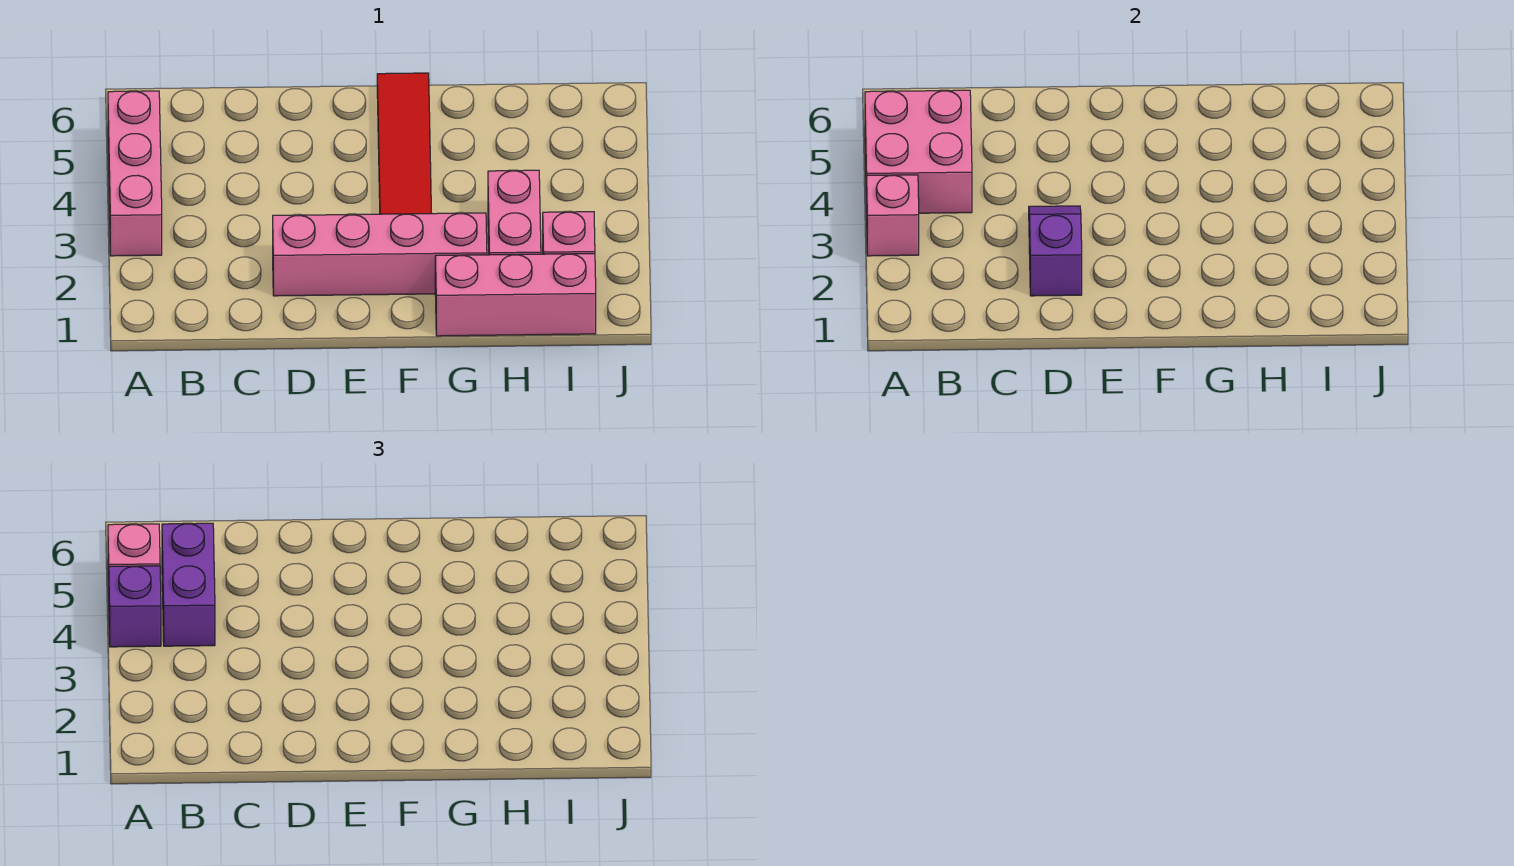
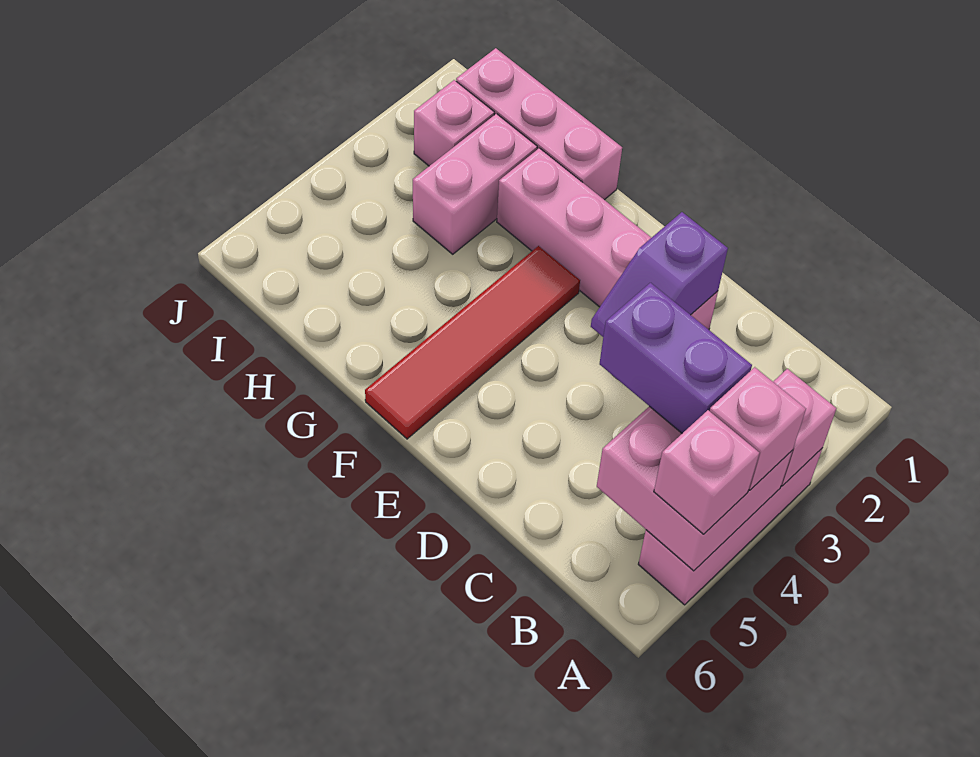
purple brick A4 level 3 -> pink brick A4 level 3
purple brick B4:B5 level 3 -> purple brick B4:C4 level 3

